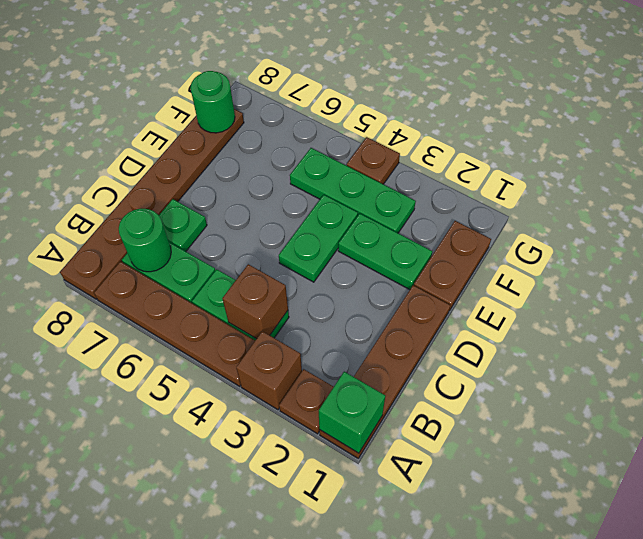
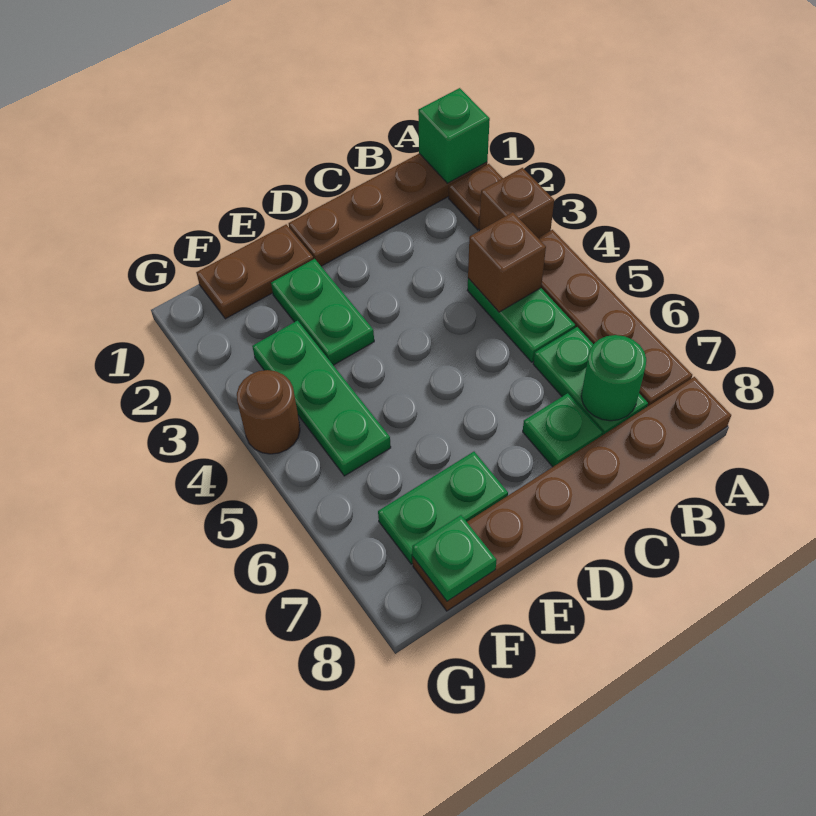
green plate D4:E4 level 1 -> green plate E7:F7 level 1
green round brick F8 level 2 -> green plate F8 level 2
brown plate G4 level 1 -> brown round brick G4 level 1

